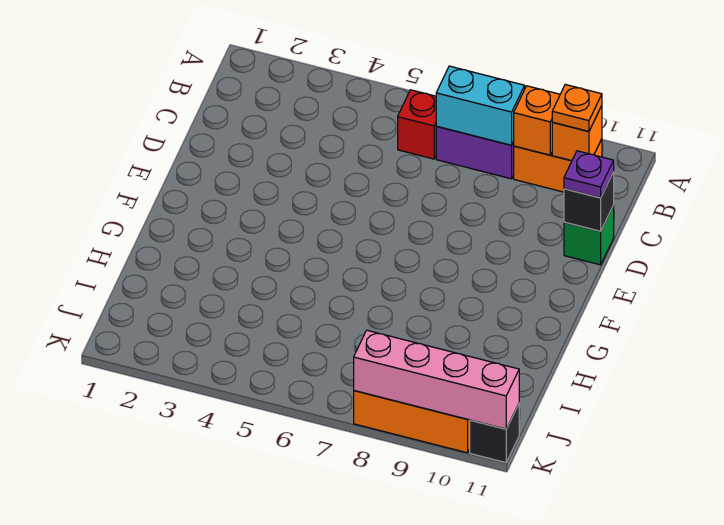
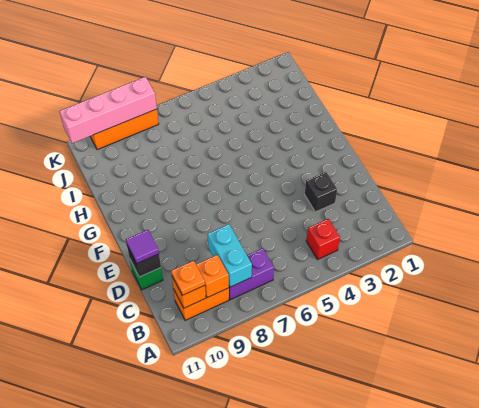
red brick B6 level 1 -> red brick B4 level 1
cyan brick B7:B8 level 2 -> cyan brick B8:C8 level 2
purple plate D11 level 3 -> purple tile D11 level 3
black brick K11 level 1 -> black brick D3 level 1

